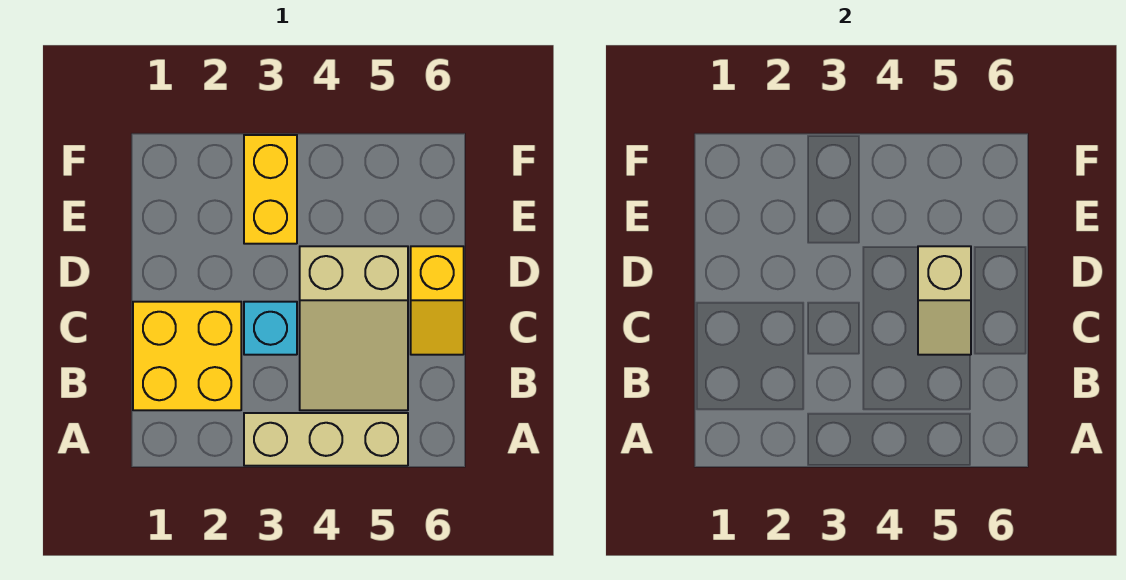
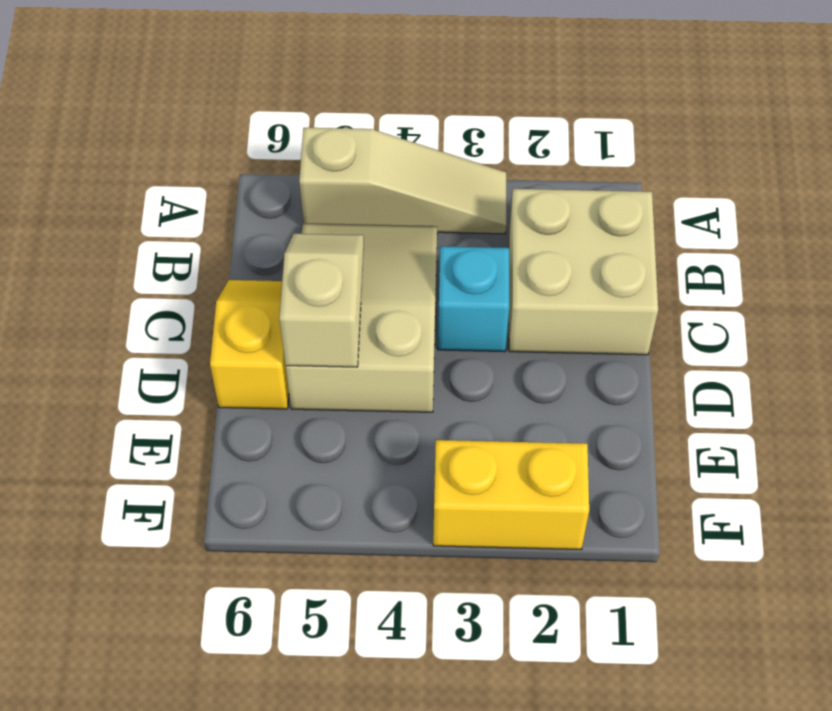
tan brick A3:A5 level 1 -> tan slope A3:A5 level 1 top 5
yellow brick B1:C2 level 1 -> tan brick B1:C2 level 1
yellow brick E3:F3 level 1 -> yellow brick F2:F3 level 1

